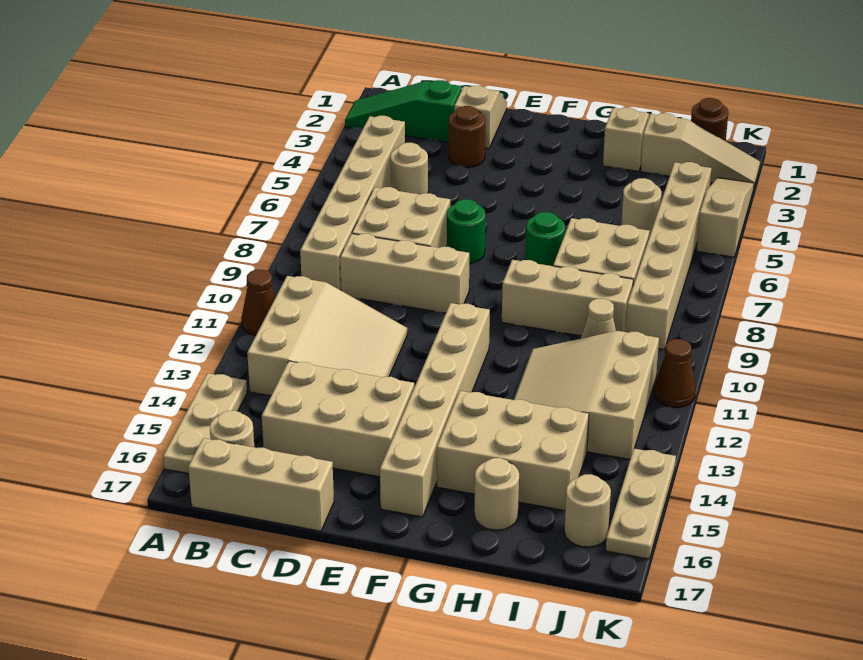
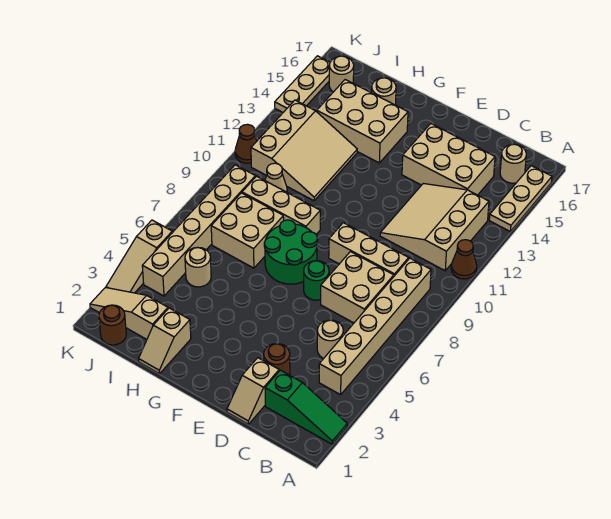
tan brick B17:D17 level 1 -> none
tan brick F11:F16 level 1 -> none
green round brick G7 level 1 -> green round brick F7:G8 level 1

